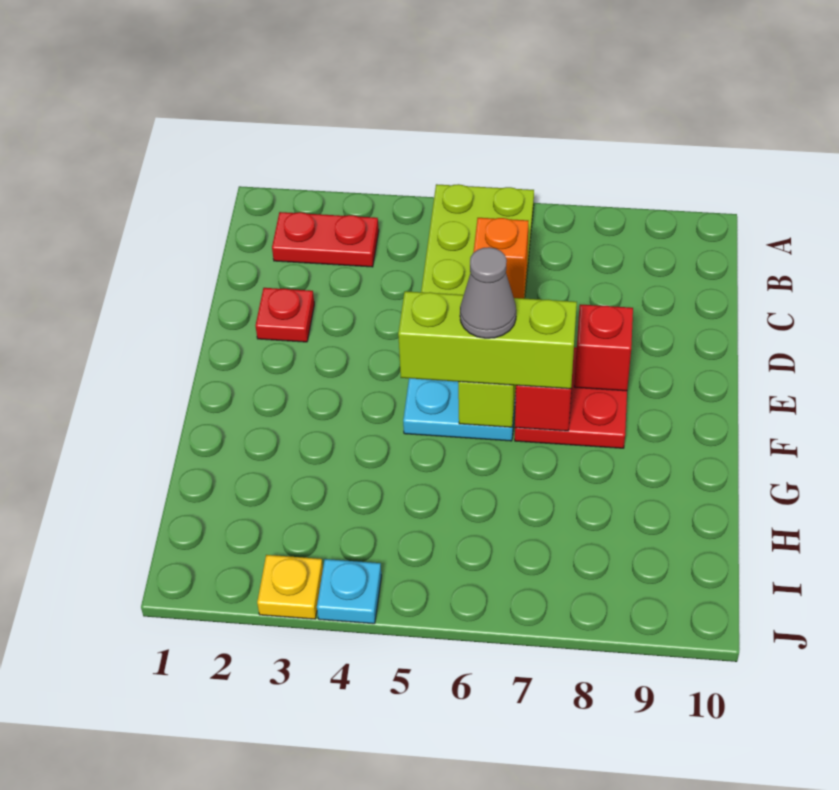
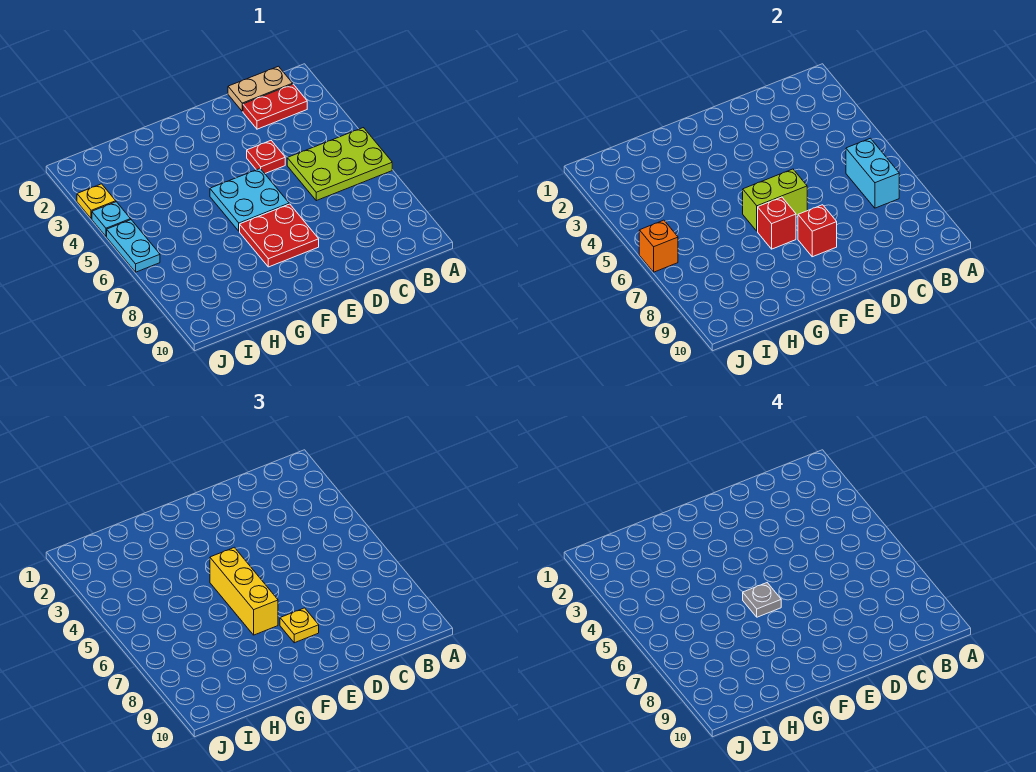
none -> tan plate B1:C1 level 1
red plate B2:B3 level 1 -> red plate B2:C2 level 1
none -> cyan brick B6:B7 level 2
orange brick C6 level 2 -> orange brick J6 level 2
red plate D2 level 1 -> red plate D4 level 1
none -> yellow plate E8 level 3
lime brick F5:F7 level 3 -> yellow brick F5:F7 level 3
grey cone F6 level 4 -> grey plate F6 level 4
none -> cyan plate J5:J6 level 1

